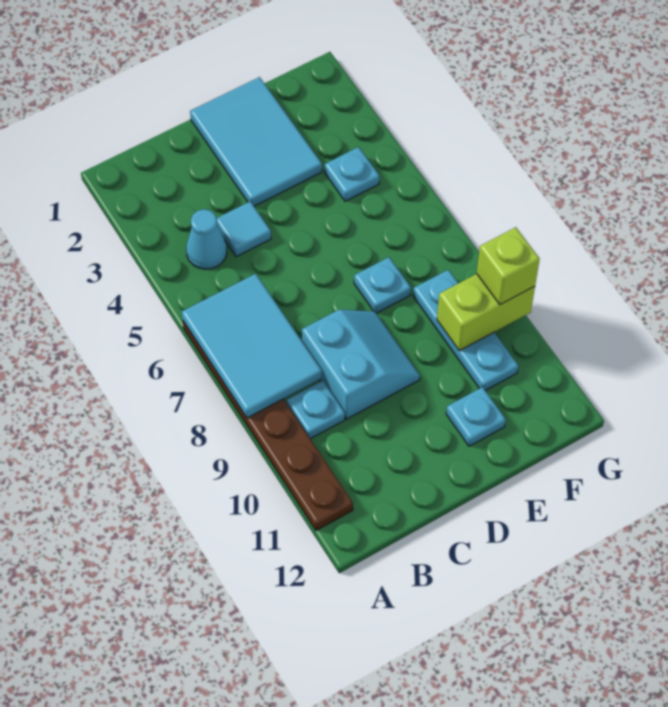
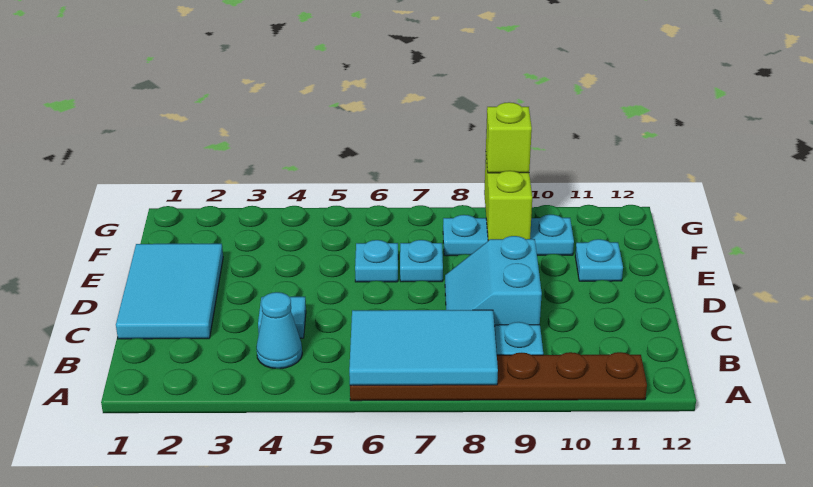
cyan slope C8:D9 level 1 top C -> cyan slope C8:D9 level 1 top 9
cyan tile D1:E3 level 1 -> cyan tile C1:E2 level 1
cyan plate F4 level 1 -> cyan plate E6 level 1

